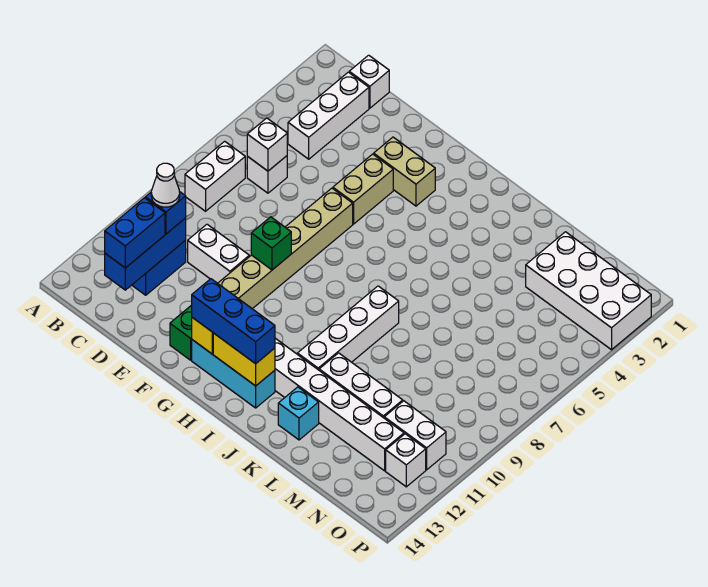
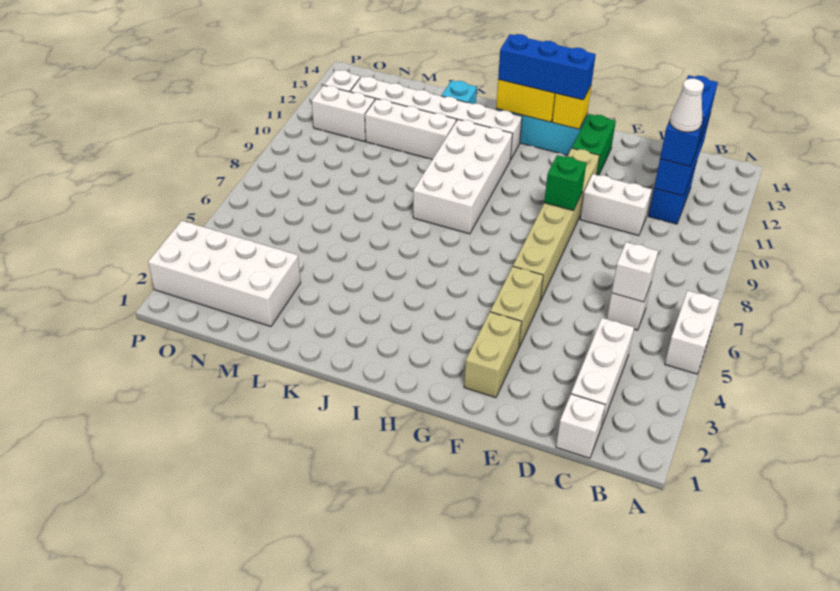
white brick B7:B8 level 1 -> white brick A5:A6 level 1
tan brick F3:G3 level 1 -> tan brick F2:F3 level 1
white brick J8:J11 level 1 -> white brick I8:J11 level 1

